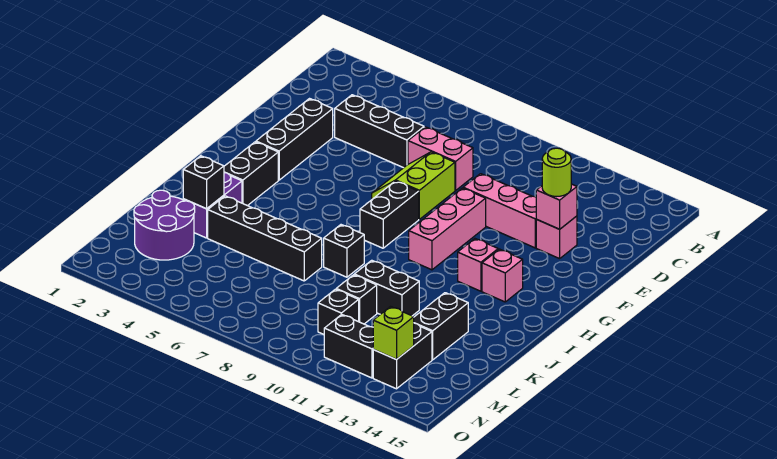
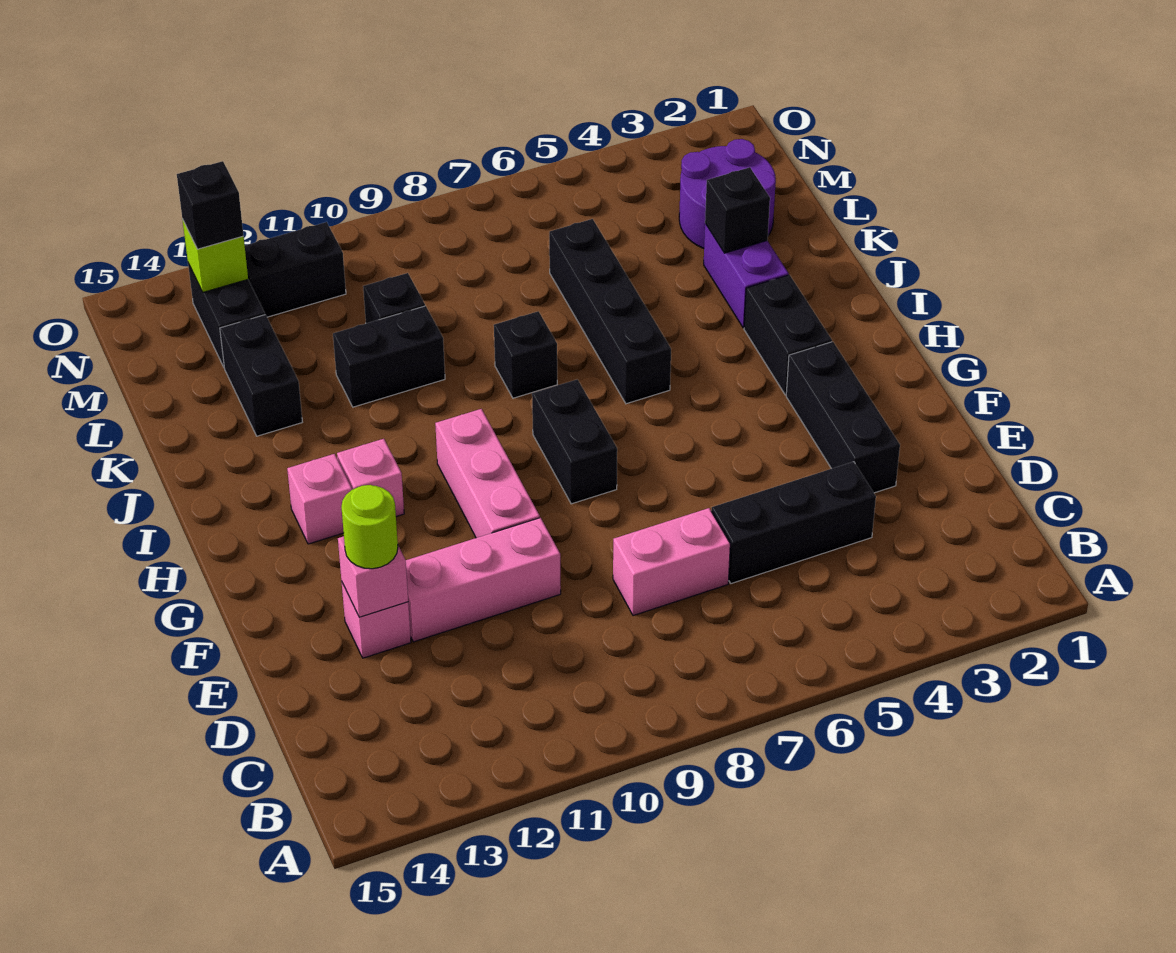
lime slope E7:F8 level 1 top 8 -> none
black brick K4:K7 level 1 -> black brick I6:L6 level 1
black brick M10 level 1 -> black brick N13 level 3

